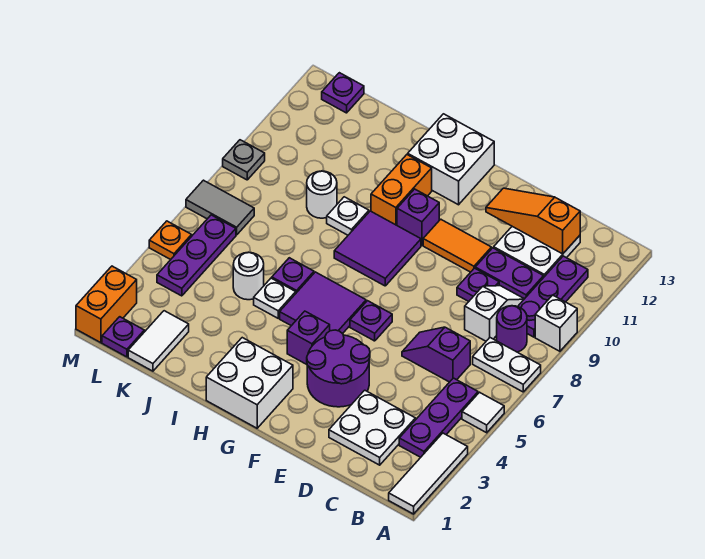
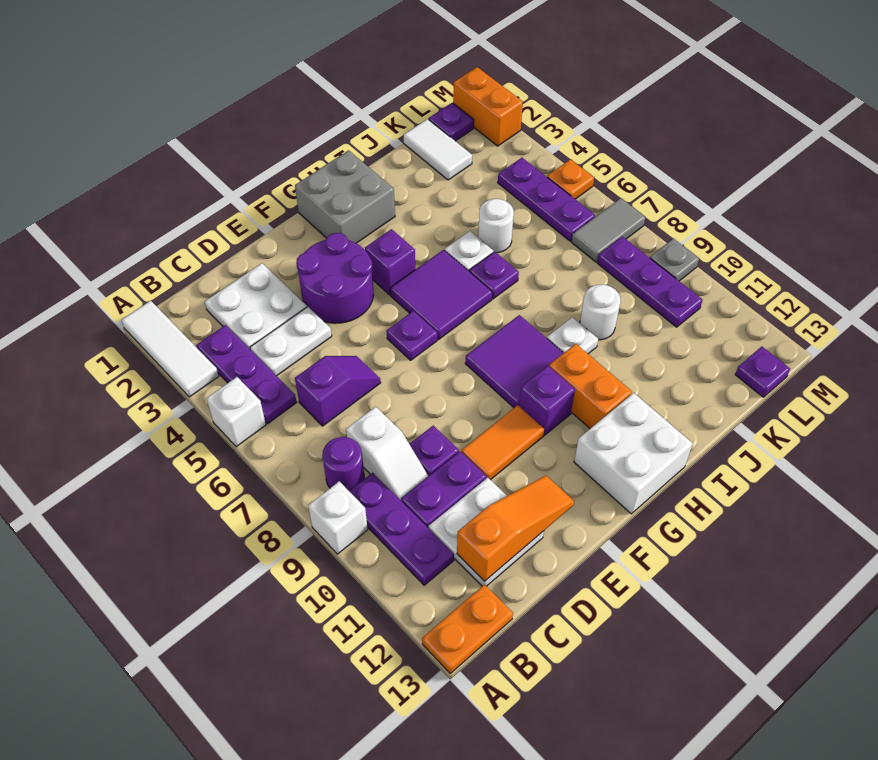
white tile A5 level 1 -> white brick A5 level 1
white plate A7:B7 level 1 -> white plate C4:D4 level 1
none -> orange plate A13:B13 level 1
white brick G1:H2 level 1 -> grey brick G1:H2 level 1
none -> purple plate L8:L10 level 1

